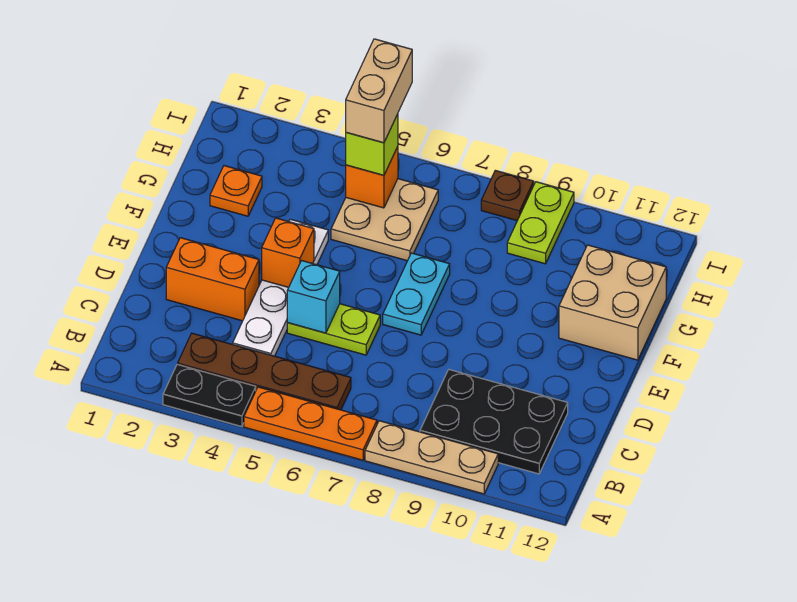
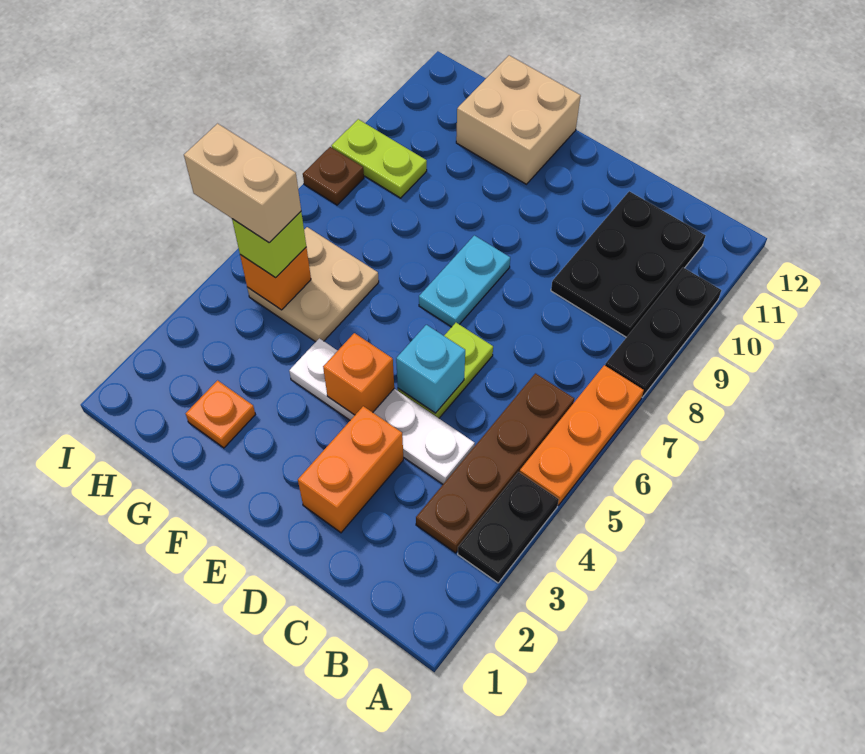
tan plate A8:A10 level 1 -> black plate A8:A10 level 1
cyan plate E7:F7 level 1 -> cyan plate E7:E8 level 1

